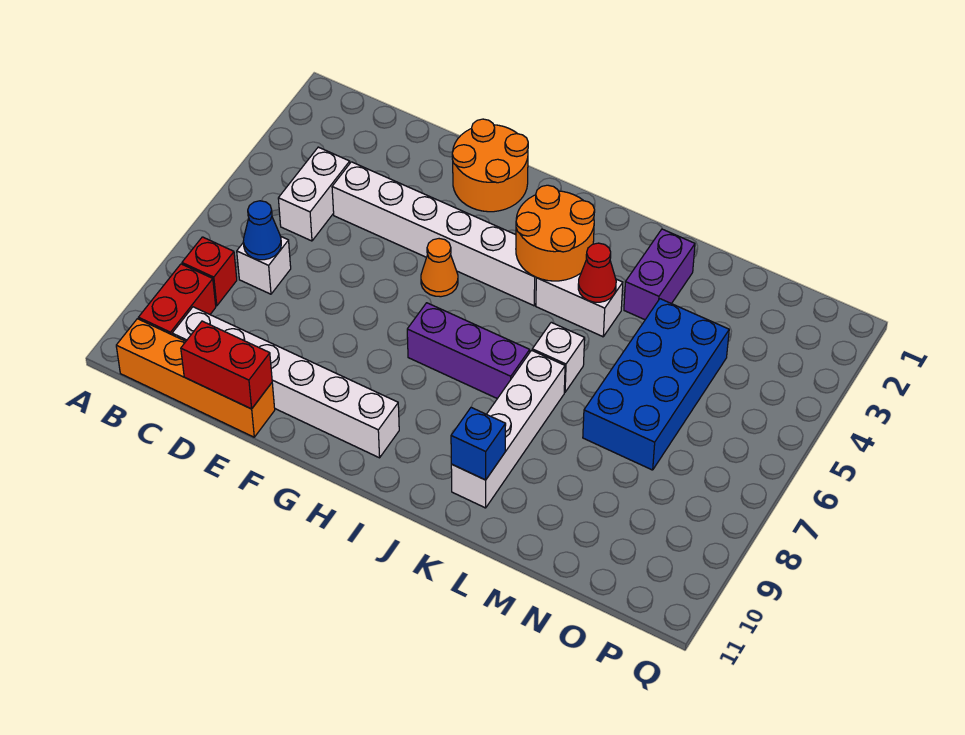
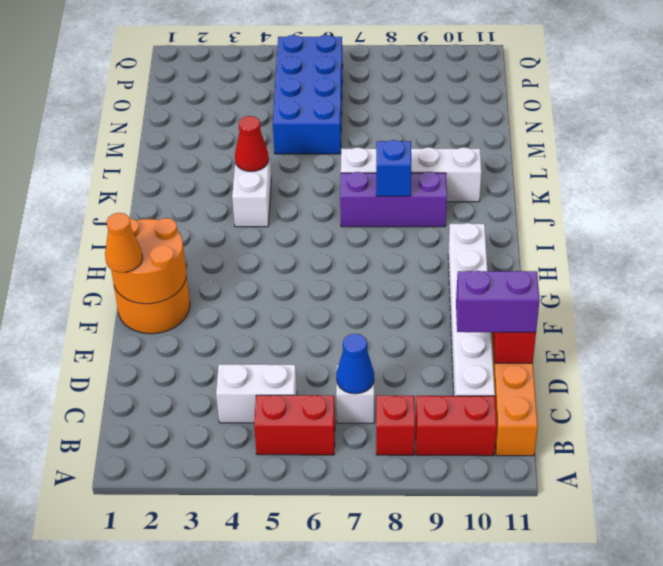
none -> red brick B5:B6 level 1
white brick D4:I4 level 1 -> none
orange cone G5 level 1 -> orange cone F1 level 3
purple brick H7:J7 level 1 -> purple brick J7:J9 level 1
orange round brick I3:J4 level 2 -> orange round brick F1:G2 level 2
white brick K6 level 1 -> none
blue brick K10 level 2 -> blue brick J8 level 2
purple brick L2:L3 level 1 -> purple brick D10:D11 level 3
blue brick M4:N7 level 1 -> blue brick M5:P6 level 1

